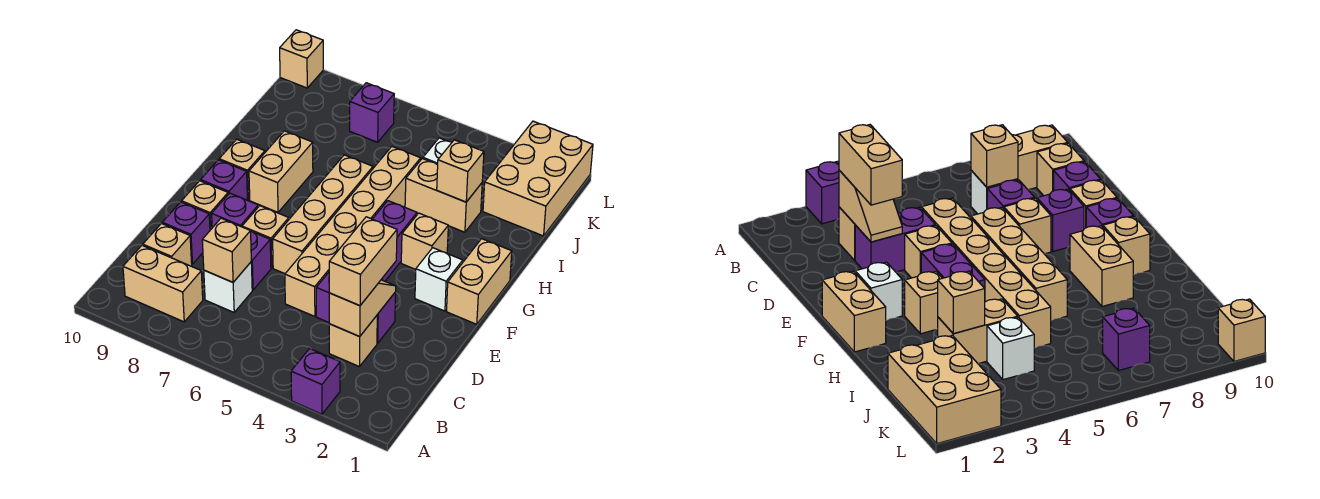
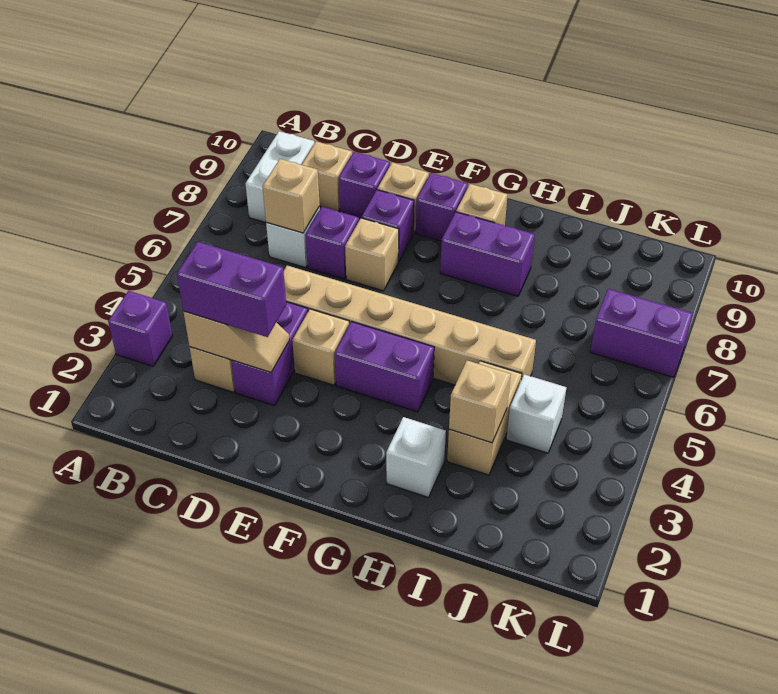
tan brick B8:B9 level 1 -> white brick B8:B9 level 1
tan brick C3:D3 level 3 -> purple brick C3:D3 level 3
tan brick E6:H6 level 1 -> none
tan brick F1:G1 level 1 -> none
white brick F2 level 1 -> white brick H2 level 1
tan brick G3 level 1 -> none
tan brick G8:H8 level 1 -> purple brick G8:H8 level 1
tan brick J1:L2 level 1 -> none
purple brick K7 level 1 -> purple brick K7:L7 level 1
tan brick L10 level 1 -> none

